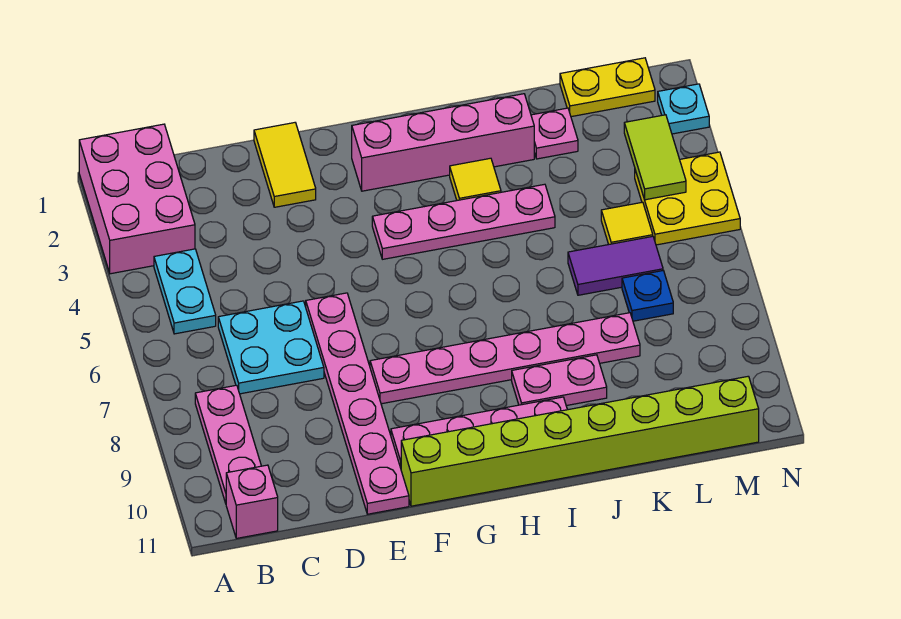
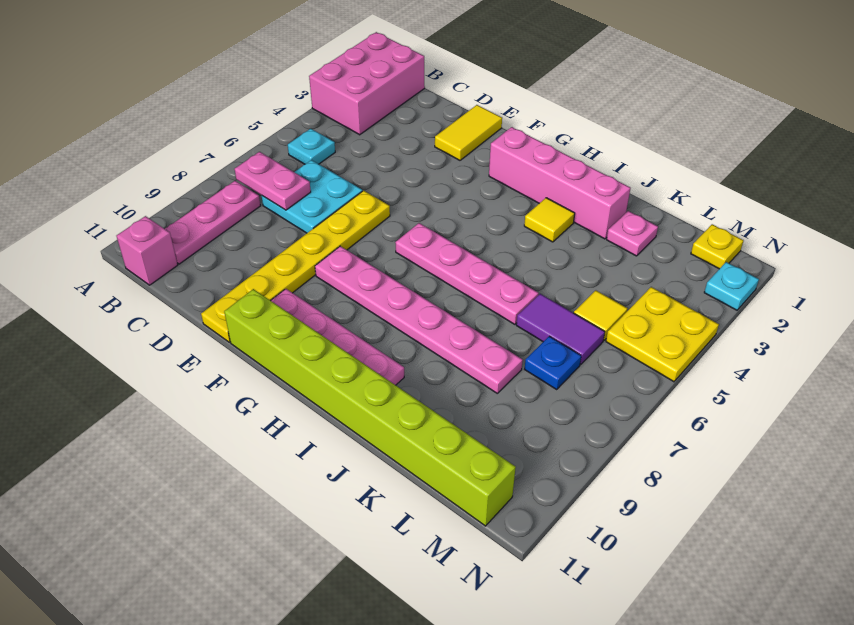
cyan plate B4:B5 level 1 -> cyan plate B5 level 1
pink plate E6:E11 level 1 -> yellow plate E6:E11 level 1
pink plate G4:J4 level 1 -> pink plate G6:J6 level 1
pink plate I9:J9 level 1 -> pink plate B7:C7 level 2
yellow plate L1:M1 level 1 -> yellow plate M1 level 1
lime tile M3:M4 level 2 -> none

